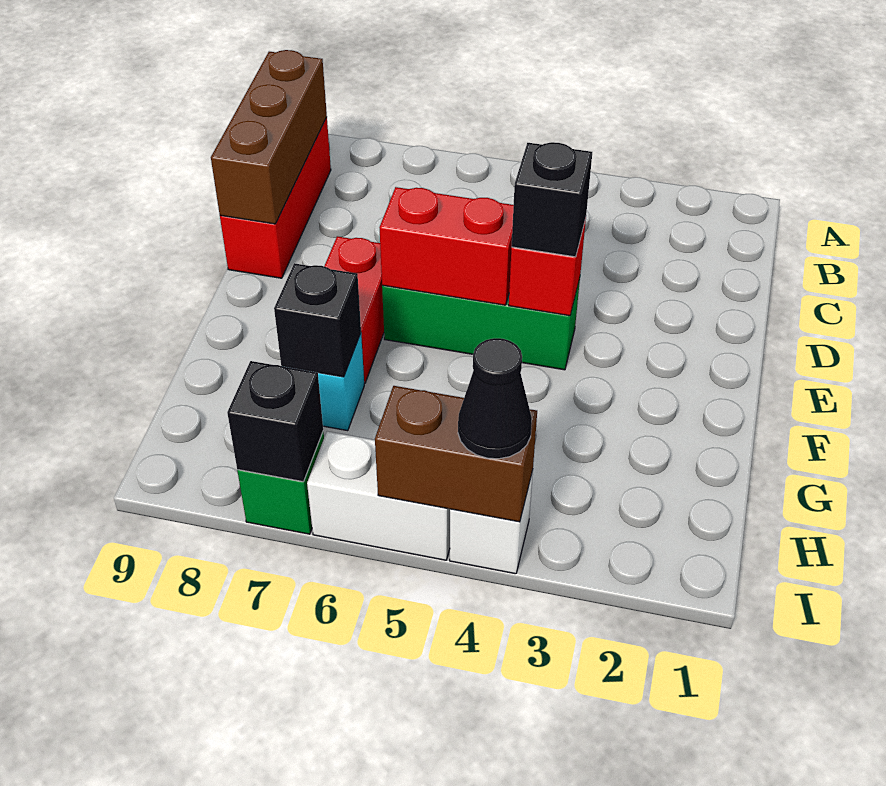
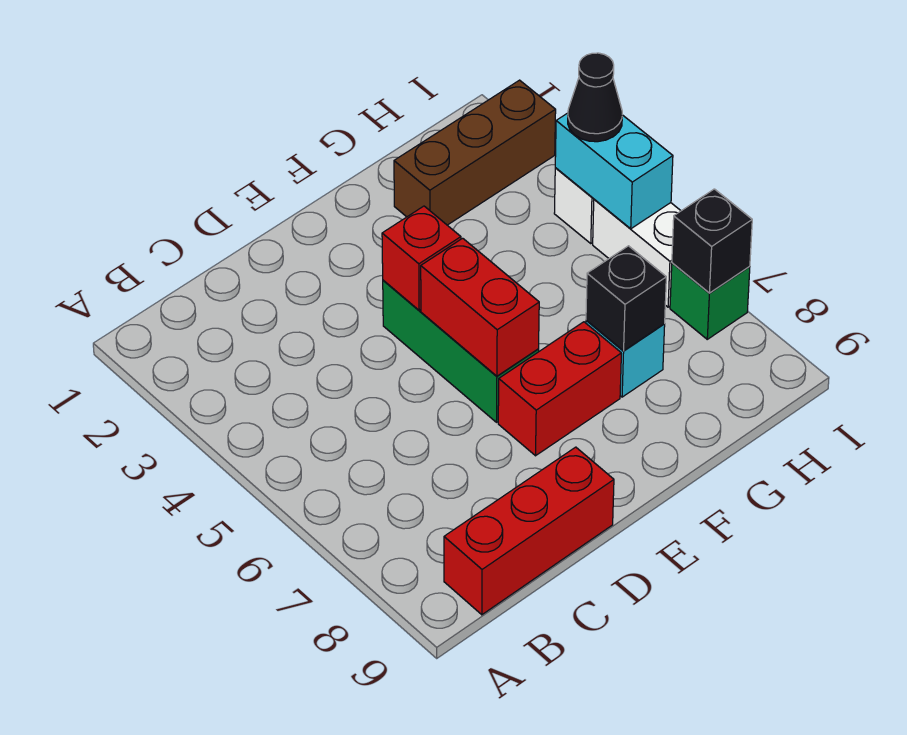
brown brick B9:D9 level 2 -> brown brick G2:I2 level 1
black brick E4 level 3 -> none
brown brick I4:I5 level 2 -> cyan brick I4:I5 level 2

